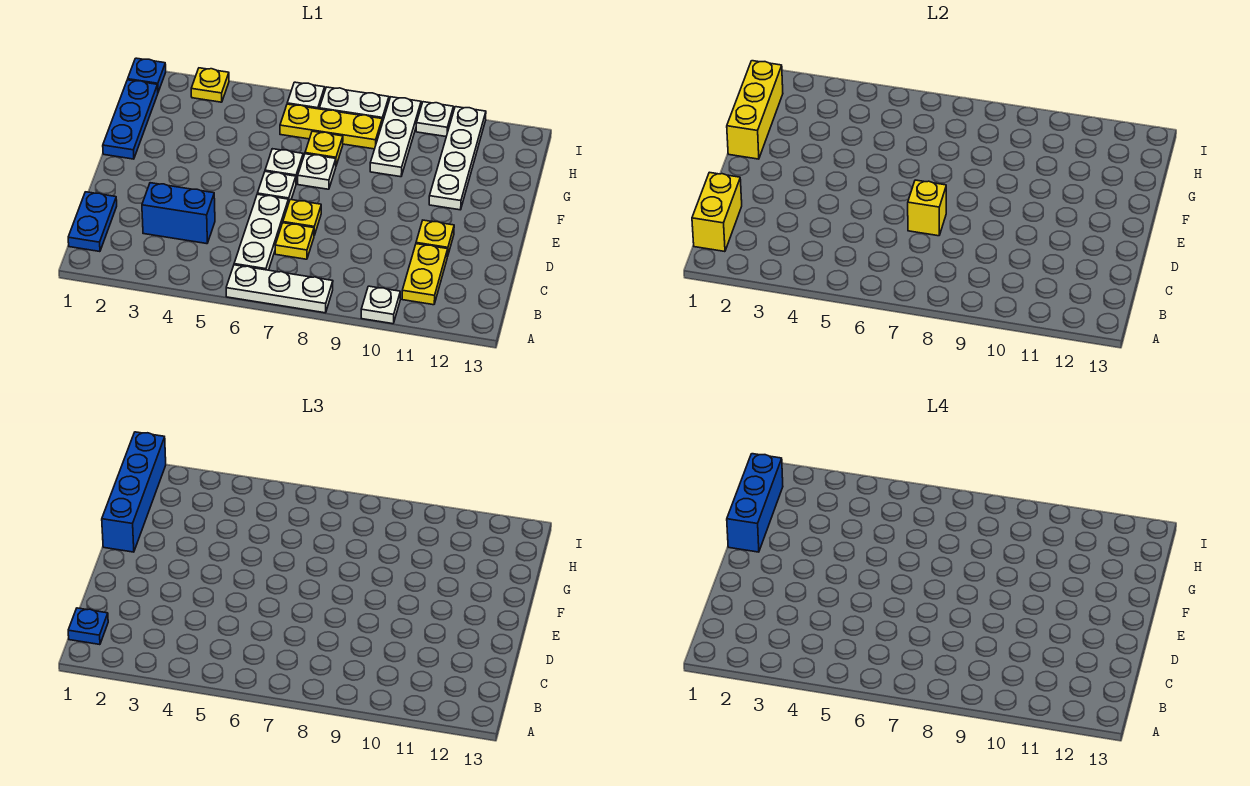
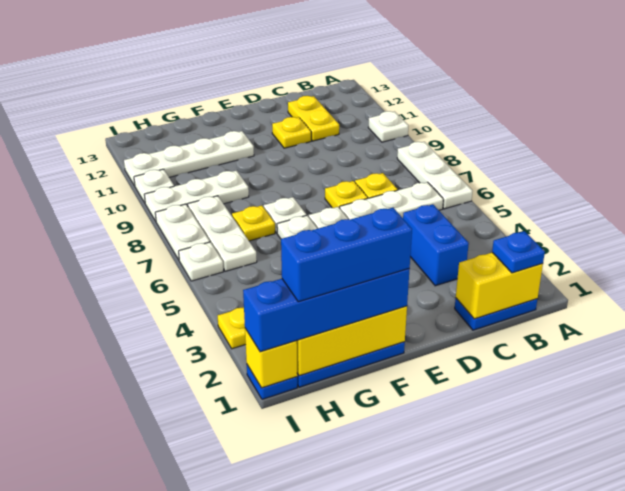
yellow plate B11:C11 level 1 -> yellow plate C11:C12 level 1
yellow brick D7 level 2 -> yellow brick I1 level 2
yellow plate H6:H8 level 1 -> white plate H6:H8 level 1

